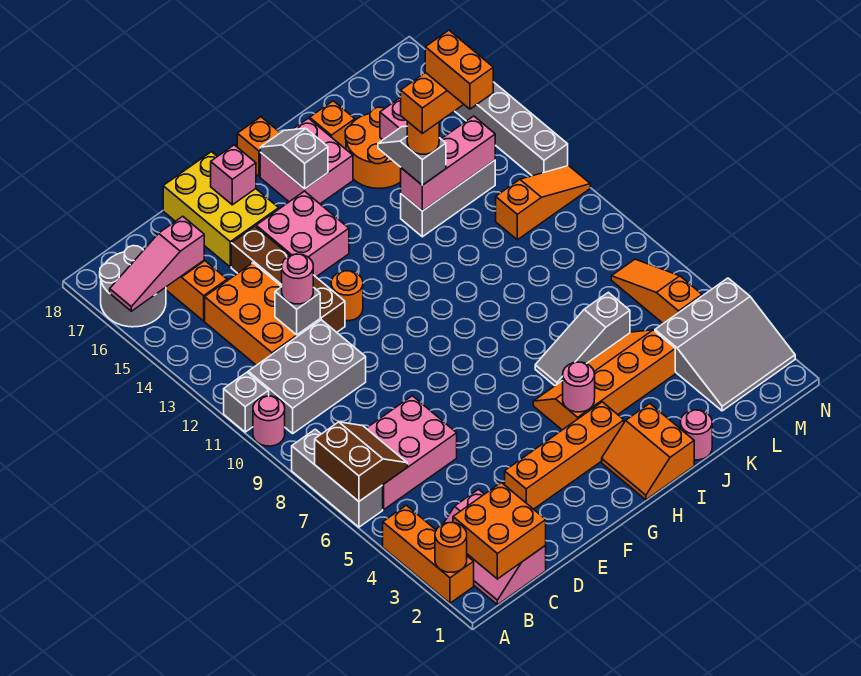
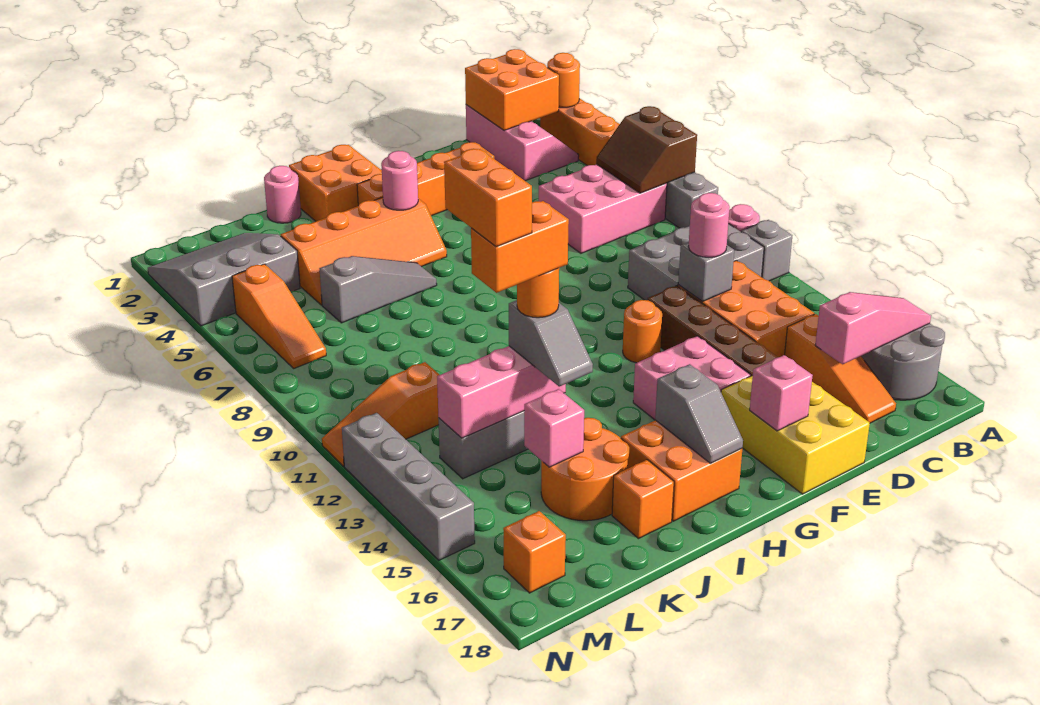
orange slope H1:I2 level 1 top I -> orange brick H1:I2 level 1
pink brick H16:I17 level 1 -> orange brick H16:I17 level 1
orange brick H18 level 1 -> orange brick M17 level 1

